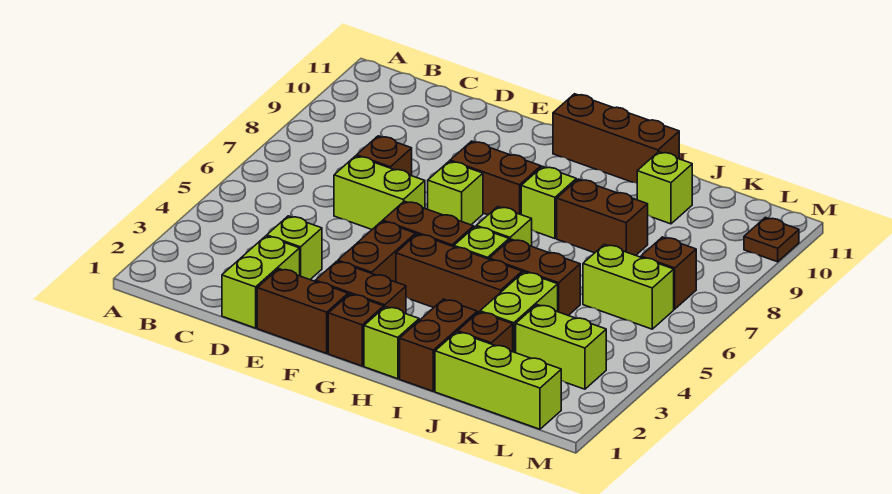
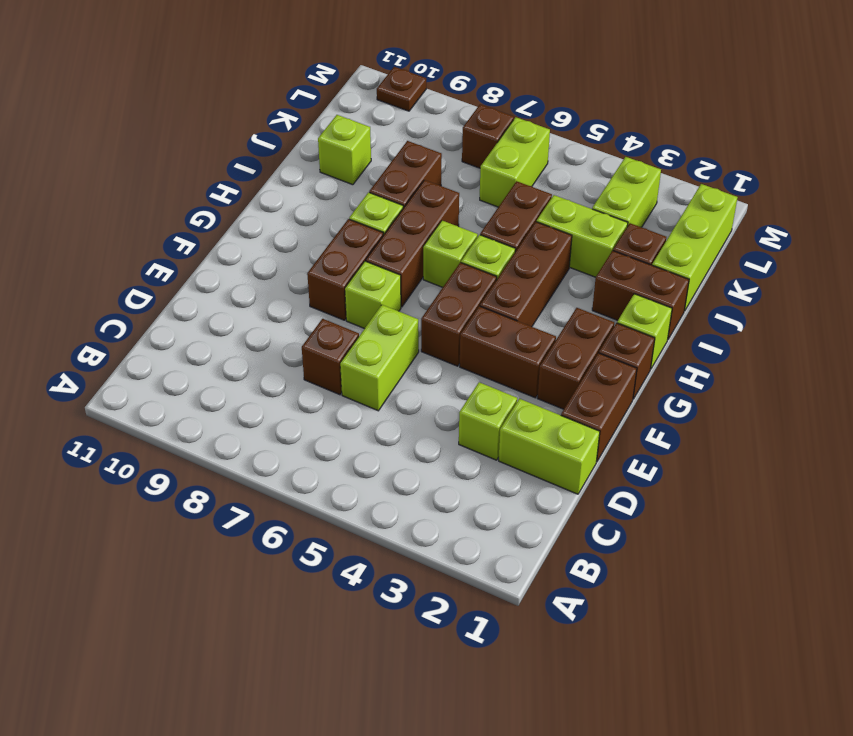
brown brick G11:I11 level 1 -> brown brick G7:I7 level 1

